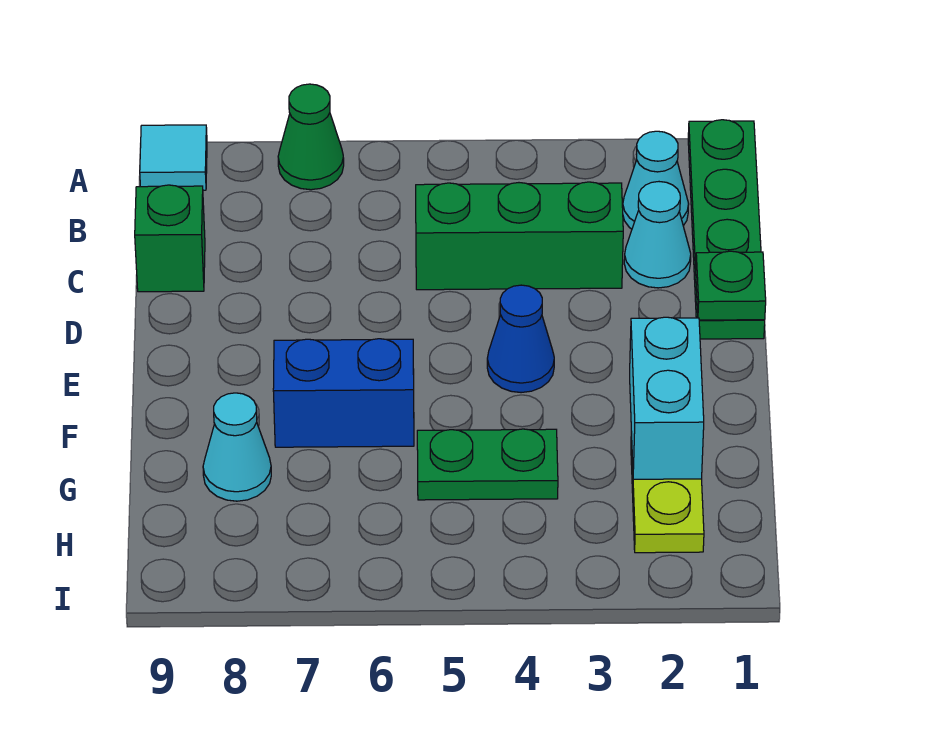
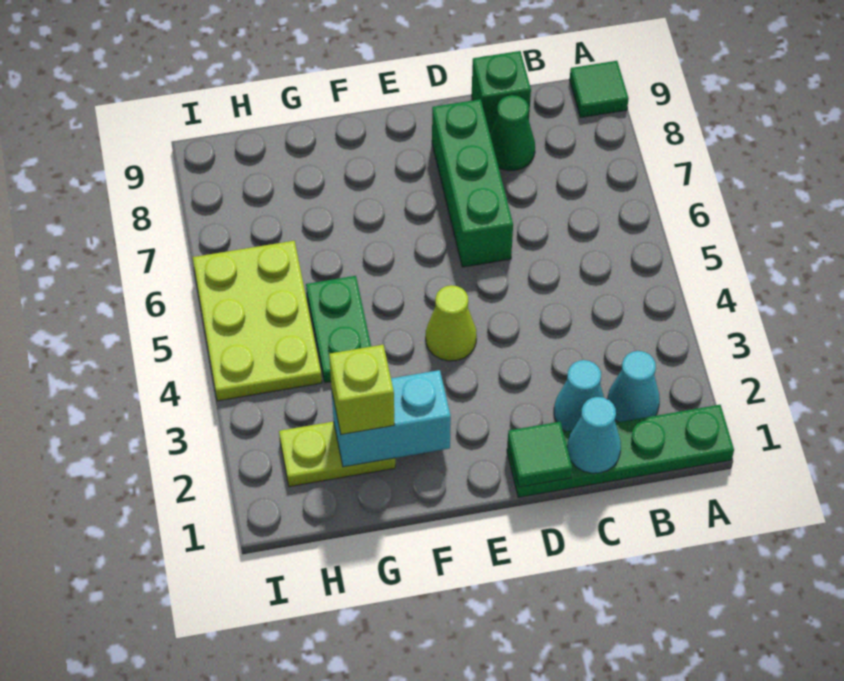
green cone A7 level 1 -> green cone C8 level 1
cyan tile A9 level 1 -> green tile A9 level 1
green brick C3:C5 level 1 -> green brick D6:D8 level 1
green plate D1 level 2 -> green tile D1 level 2
blue cone E4 level 1 -> lime cone E4 level 1
blue brick F6:F7 level 1 -> none
none -> lime brick G2 level 3
cyan cone G8 level 1 -> cyan cone C1 level 2
none -> lime plate H4:I6 level 1

